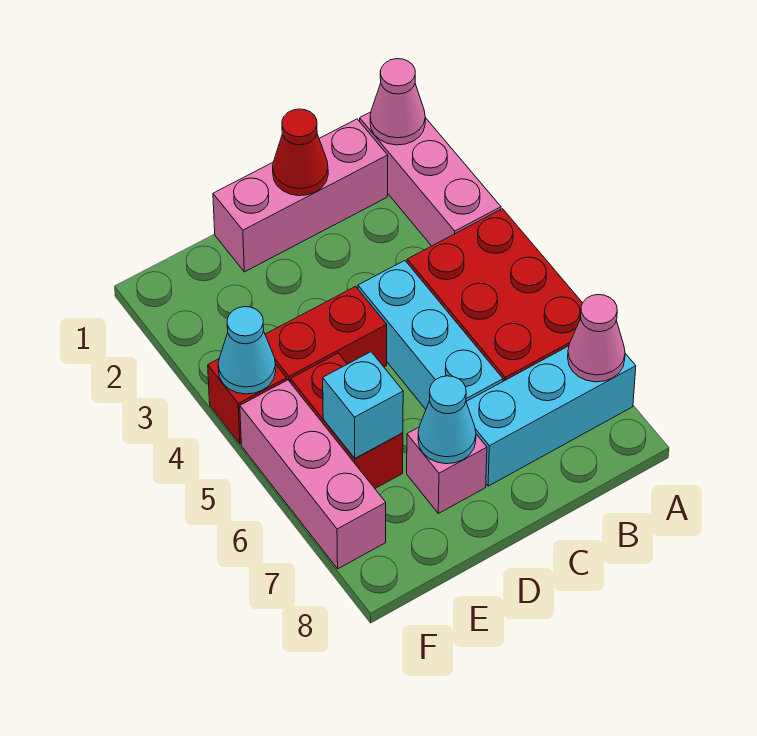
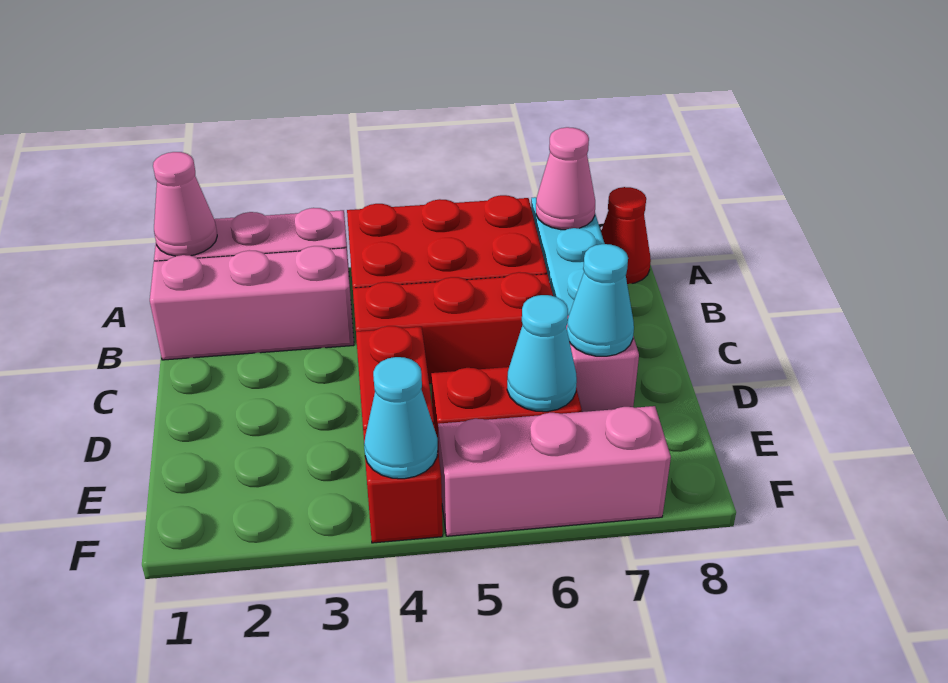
pink brick B1:D1 level 1 -> pink brick B1:B3 level 1
red cone C1 level 2 -> red cone A8 level 1
cyan brick C4:C6 level 1 -> red brick C4:C6 level 1
cyan brick E6 level 2 -> cyan cone E6 level 2

